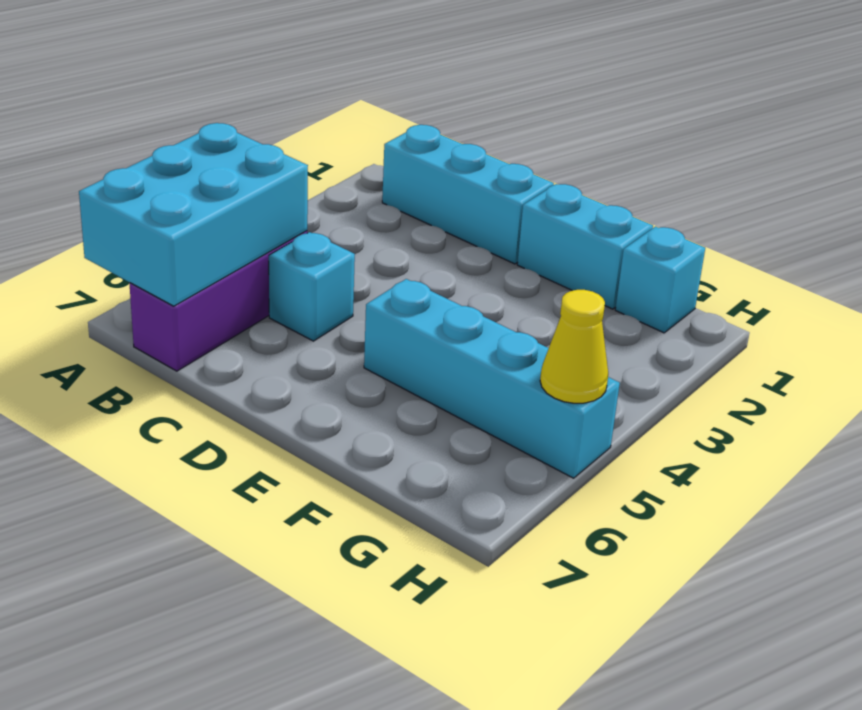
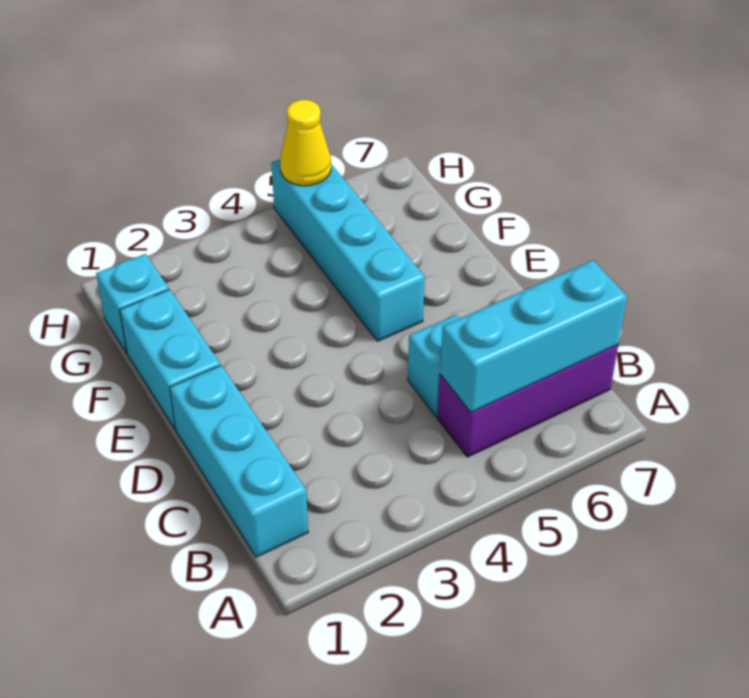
cyan brick A5:B7 level 2 -> cyan brick B5:B7 level 2

